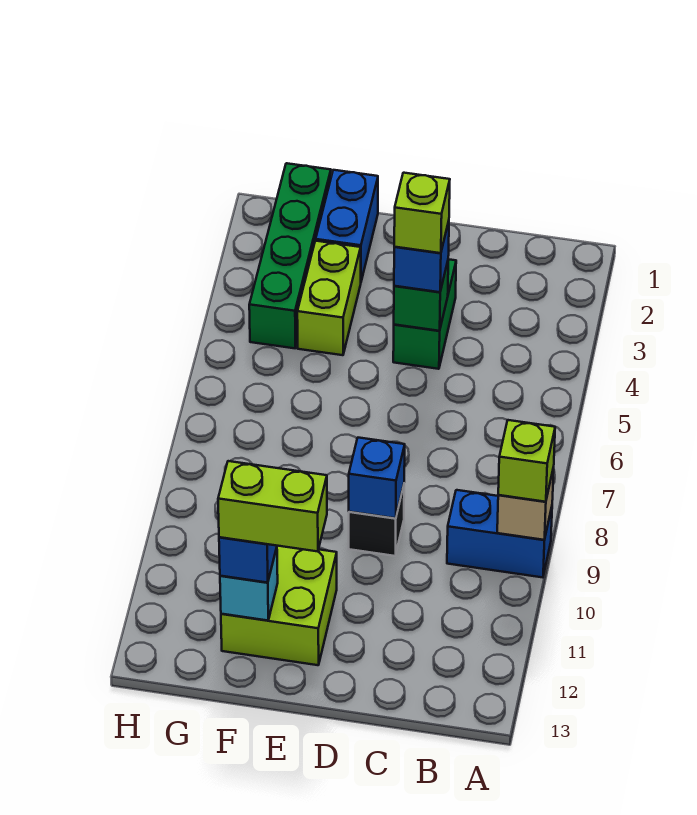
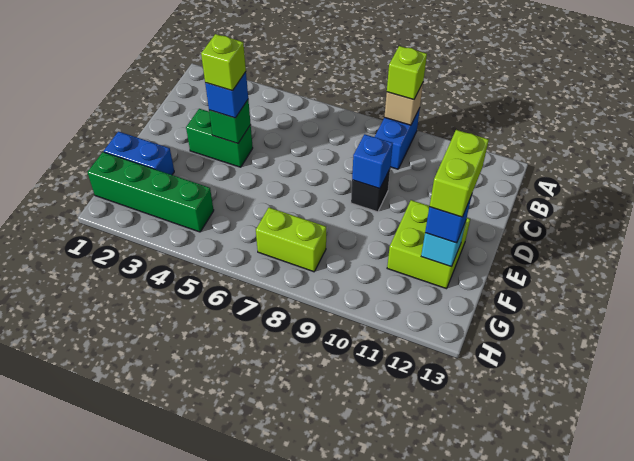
lime brick F3:F4 level 1 -> lime brick G7:G8 level 1

